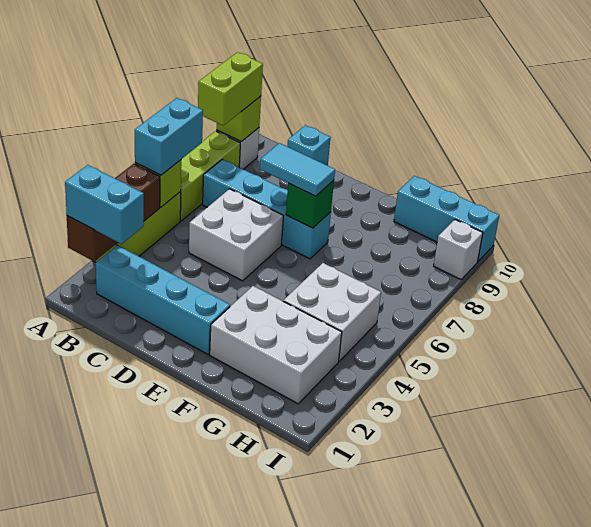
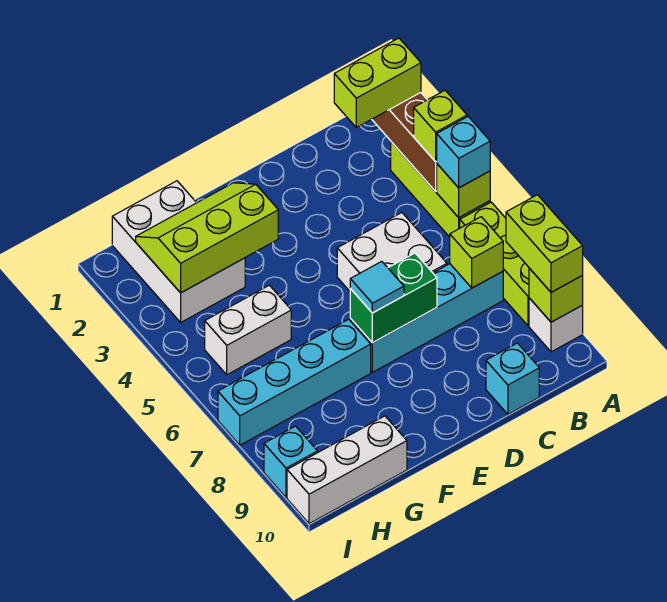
cyan brick A2:B2 level 3 -> lime brick A2:B2 level 3
none -> lime brick A4 level 3
cyan brick A5:A6 level 3 -> cyan brick A5 level 3
cyan brick B2:E2 level 1 -> cyan brick F7:I7 level 1
none -> lime brick B7 level 2
cyan tile D7:E7 level 3 -> cyan tile E7 level 3
green brick E7 level 2 -> green brick D7:E7 level 2
white brick F2:H3 level 1 -> white brick G1:H3 level 1
none -> lime slope F2:H3 level 2 top 3
white brick G4:H5 level 1 -> white brick G5:H5 level 1
cyan brick G10:I10 level 1 -> white brick G10:I10 level 1
white brick I9 level 1 -> cyan brick I9 level 1

